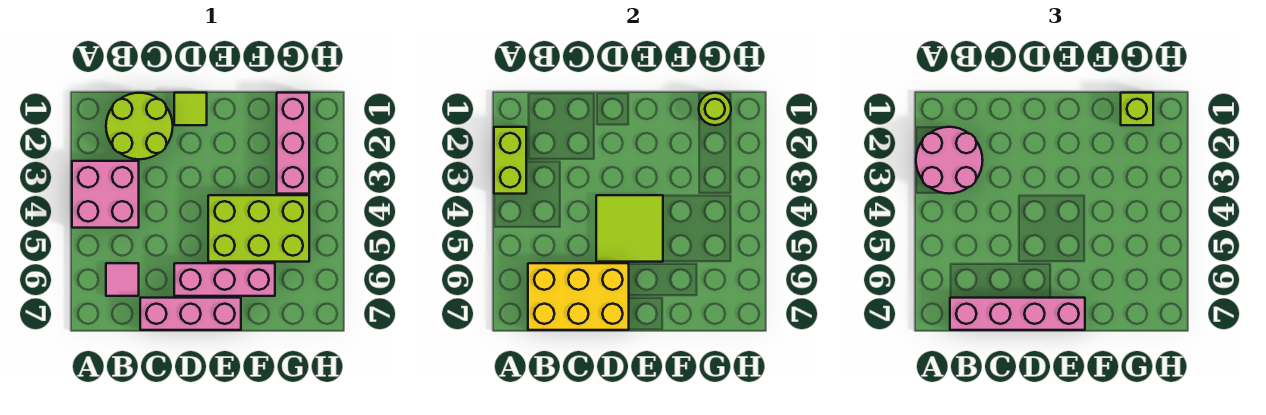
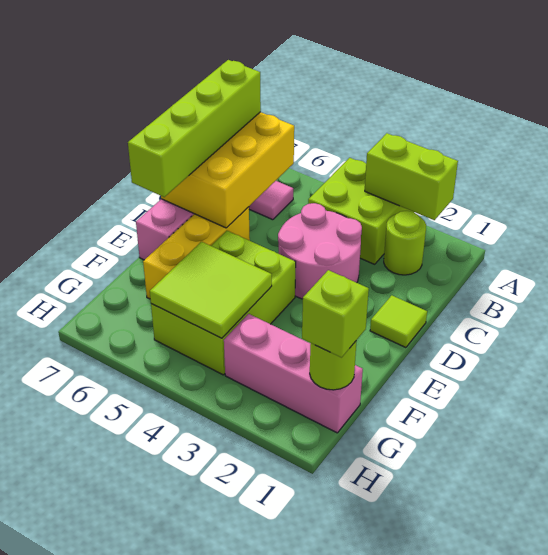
pink round brick A2:B3 level 3 -> pink round brick C3:D4 level 1
pink brick A3:B4 level 1 -> lime brick A3:B4 level 1
lime round brick B1:C2 level 1 -> lime round brick B2 level 1
pink brick B7:E7 level 3 -> lime brick B7:E7 level 3
lime tile D4:E5 level 2 -> lime tile F4:G5 level 2
pink brick D6:F6 level 1 -> yellow brick D6:F6 level 1

